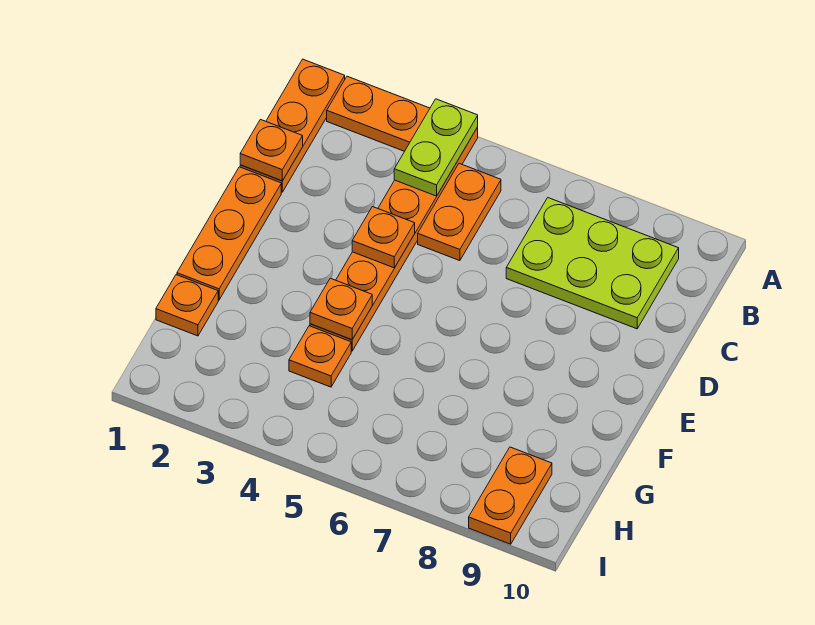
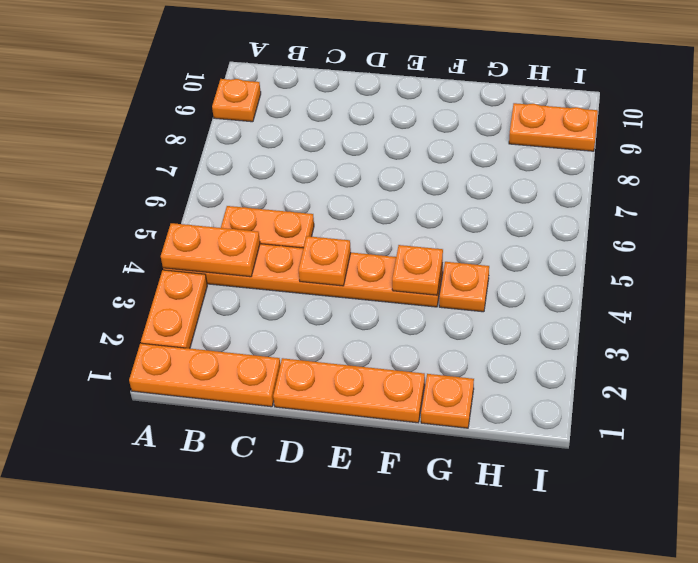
lime plate A4:B4 level 2 -> orange plate A4:B4 level 2
lime plate B7:C9 level 1 -> none
orange plate C1 level 2 -> orange plate A9 level 1

